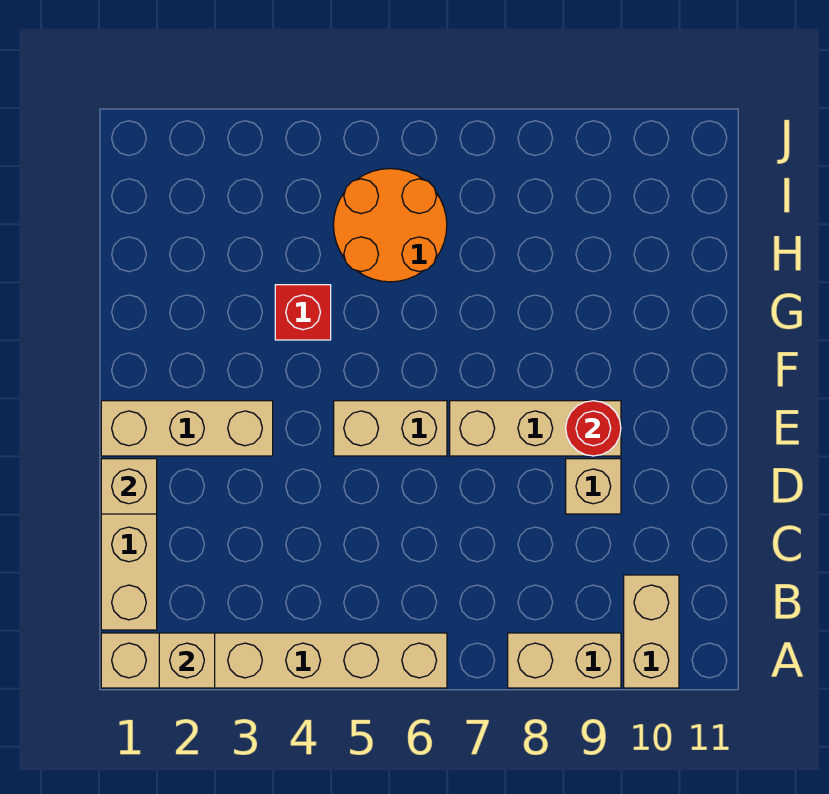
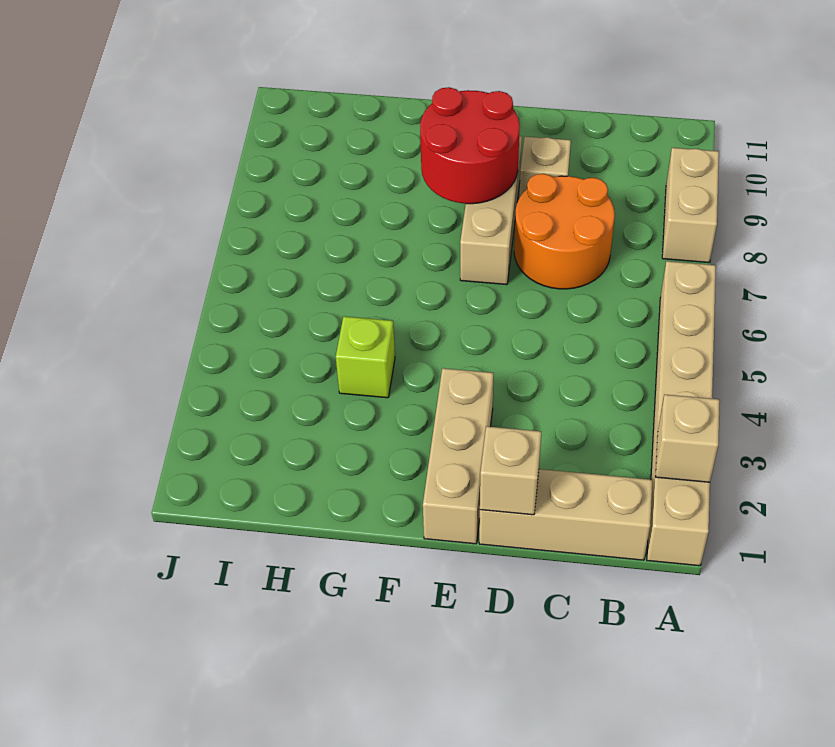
tan brick A10:B10 level 1 -> none
tan brick E5:E6 level 1 -> none
red round brick E9 level 2 -> red round brick E8:F9 level 2
red brick G4 level 1 -> lime brick G4 level 1
orange round brick H5:I6 level 1 -> orange round brick C7:D8 level 1

